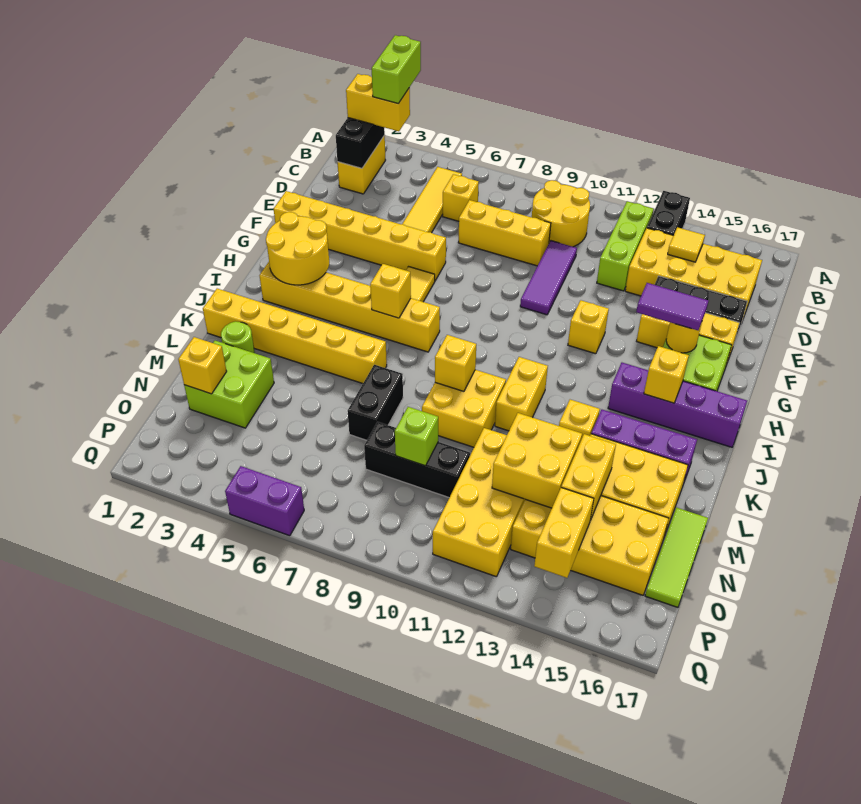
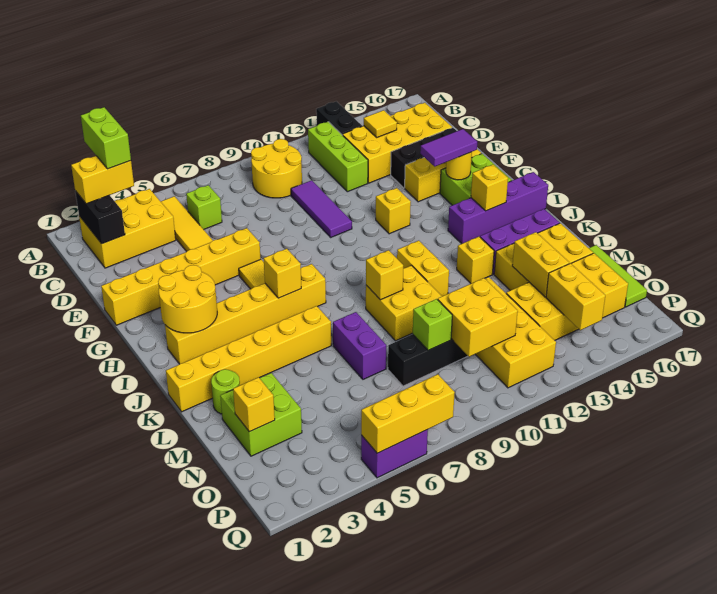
yellow brick B2:C2 level 1 -> yellow brick B2:C4 level 1
yellow brick C6 level 1 -> lime brick C6 level 1
yellow brick D7:D9 level 1 -> yellow brick Q5:Q7 level 2
black brick L7:M7 level 1 -> purple brick L7:M7 level 1
yellow brick M12:N13 level 2 -> yellow brick N10:O11 level 2

